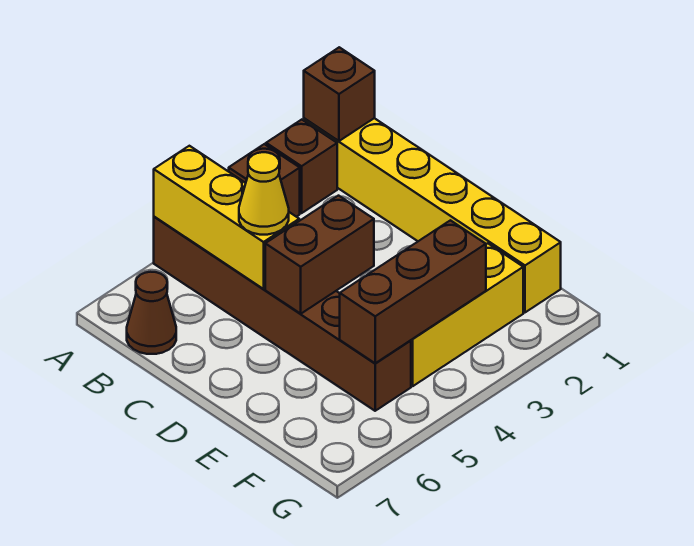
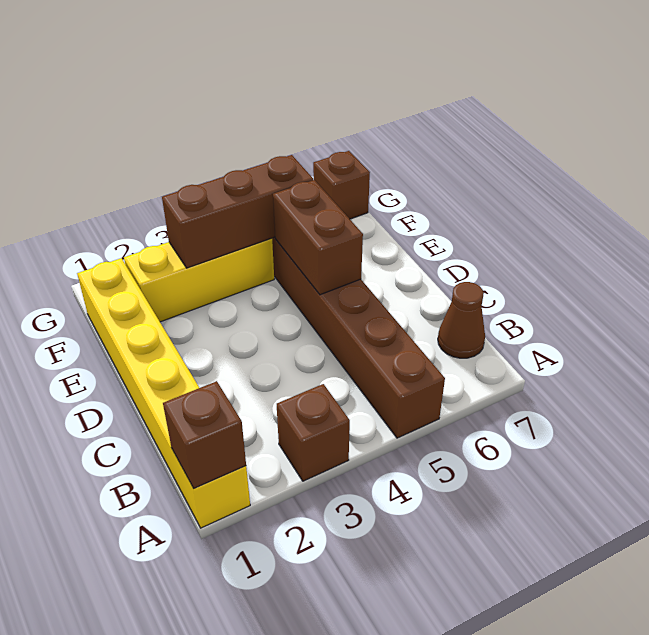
brown brick A2 level 1 -> brown brick G7 level 1
yellow brick A5:C5 level 2 -> none
yellow cone C5 level 3 -> none
brown brick D4:D5 level 2 -> brown brick D5:E5 level 2

